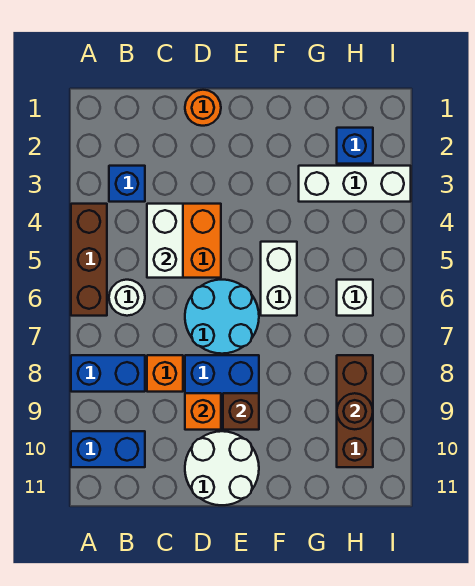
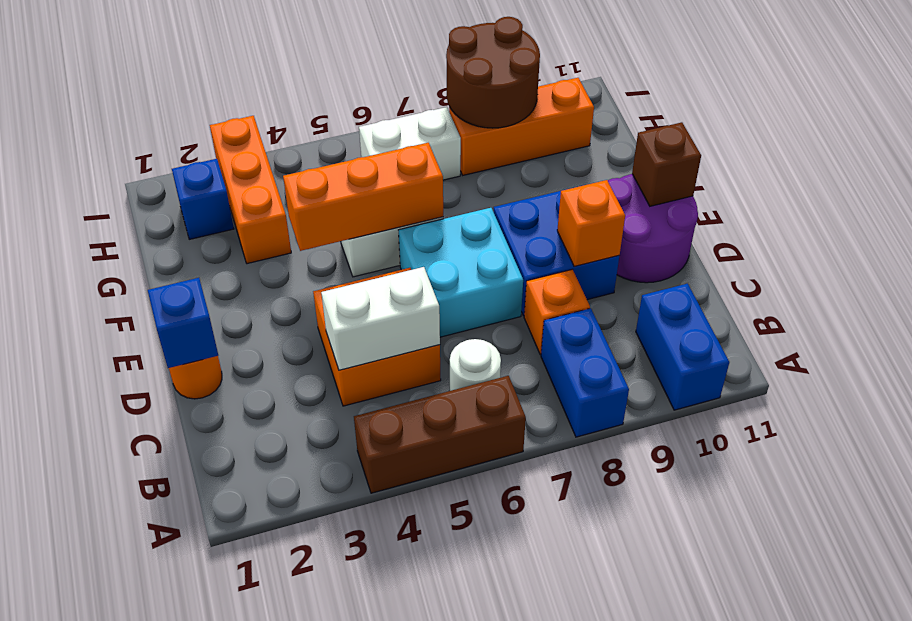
blue brick B3 level 1 -> blue brick D1 level 2
cyan round brick D6:E7 level 1 -> cyan brick D6:E7 level 1
white round brick D10:E11 level 1 -> purple round brick D10:E11 level 1
brown brick E9 level 2 -> brown brick E11 level 2
none -> orange brick F4:F6 level 2
white brick G3:I3 level 1 -> orange brick G3:I3 level 1
white brick H6 level 1 -> white brick H6:H7 level 1
brown brick H8:H10 level 1 -> orange brick H8:H10 level 1
brown round brick H9 level 2 -> brown round brick H8:I9 level 2

